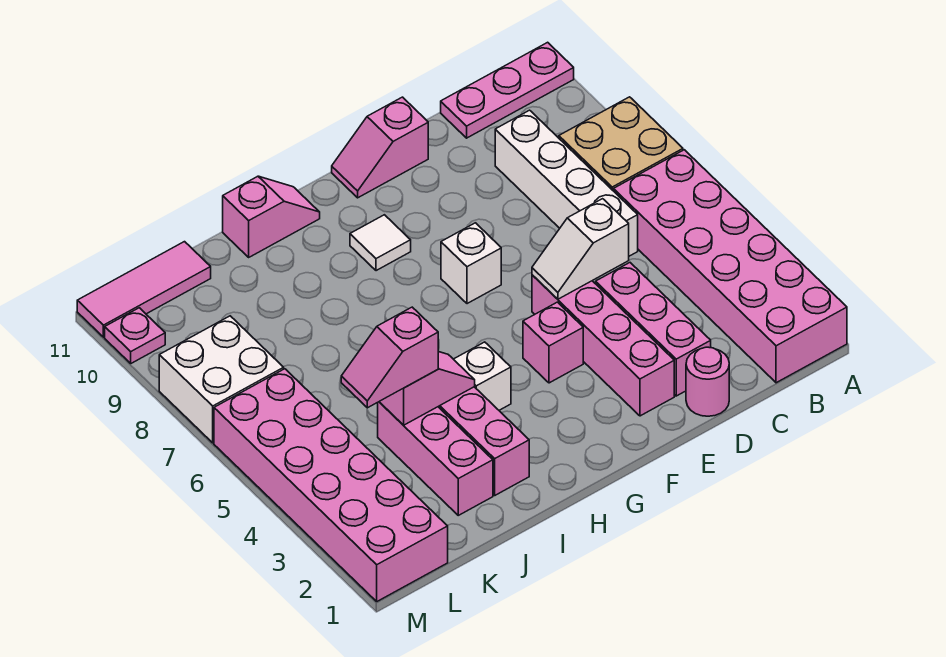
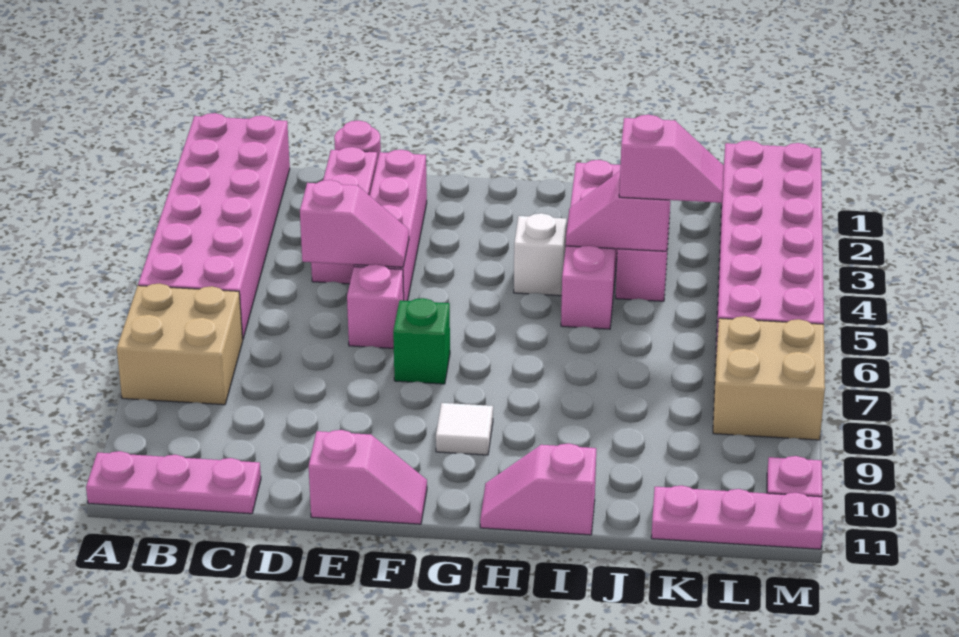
white brick C6:C9 level 1 -> none
white slope D5:E5 level 2 top D -> pink slope D5:E5 level 2 top D
pink brick F4 level 1 -> pink brick E6 level 1
white brick F7 level 1 -> green brick F7 level 1
pink tile K11:M11 level 1 -> pink plate K11:M11 level 1
white brick L7:M8 level 1 -> tan brick L7:M8 level 1

